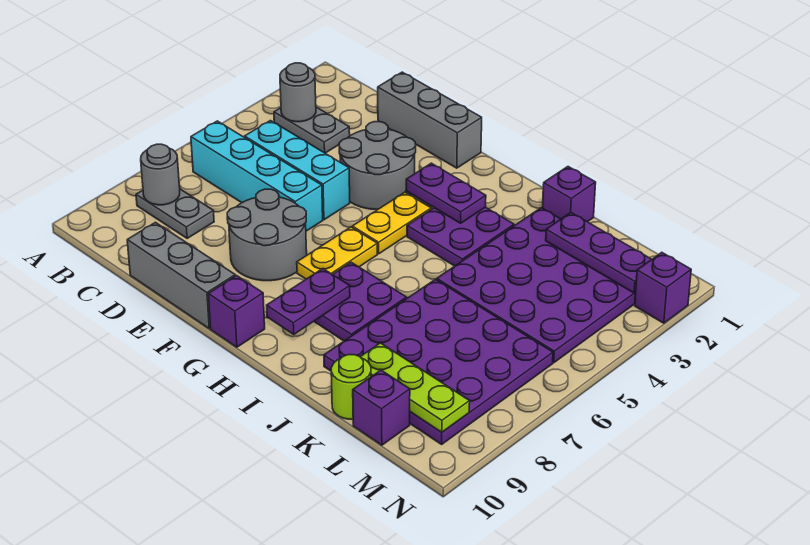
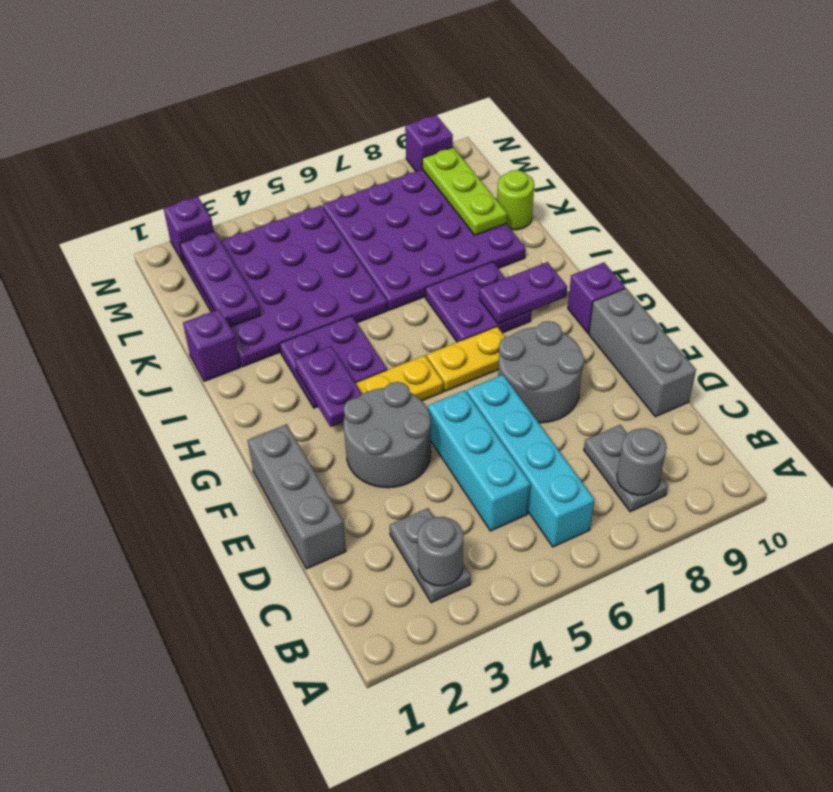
purple brick L10 level 1 -> purple brick N9 level 1

